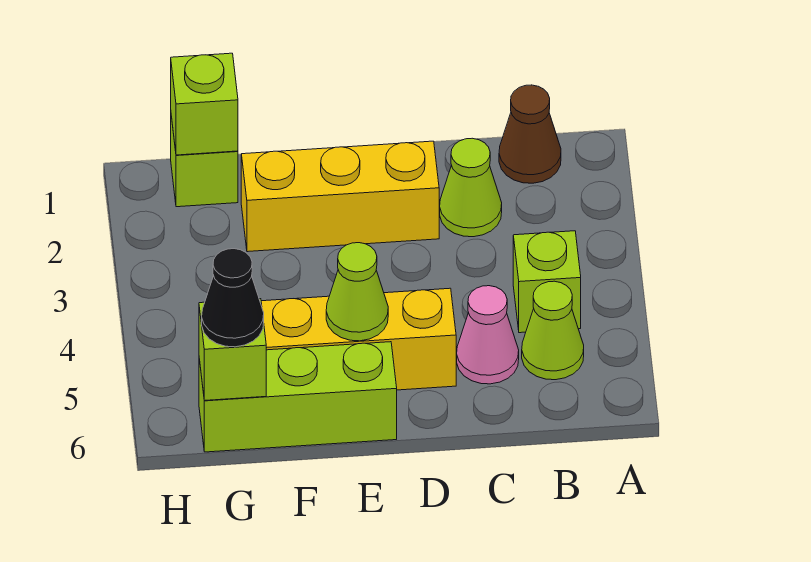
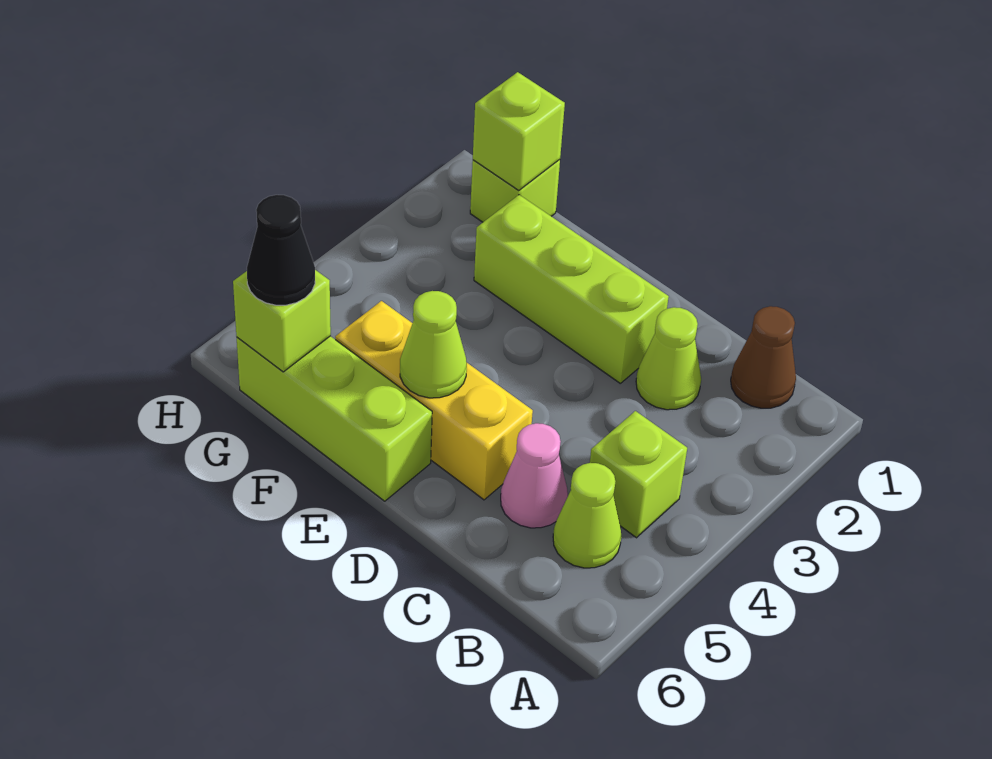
yellow brick D2:F2 level 1 -> lime brick D2:F2 level 1

